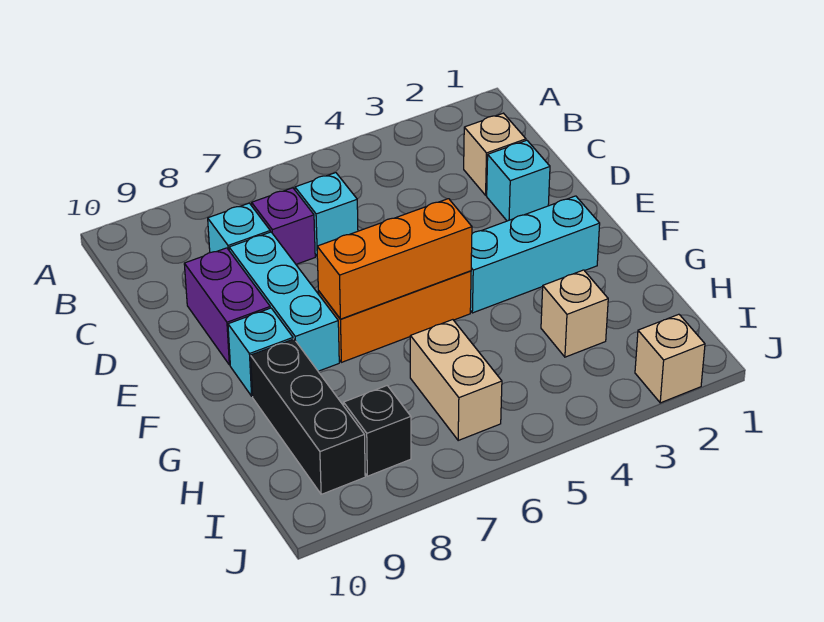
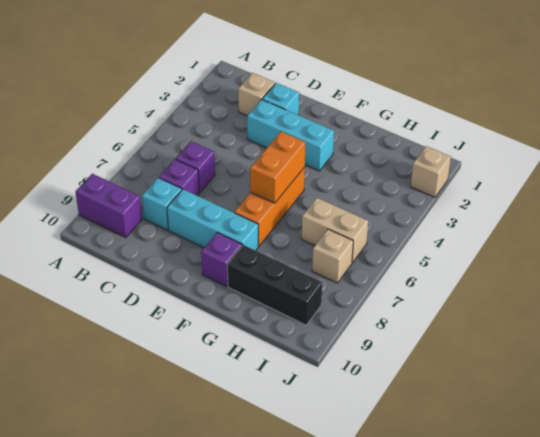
cyan brick C6 level 1 -> purple brick C6 level 1
purple brick D9:E9 level 1 -> purple brick A9:B9 level 1
cyan brick F2:F4 level 1 -> cyan brick D3:F3 level 1
orange brick F5:F7 level 2 -> orange brick F5:F6 level 2
cyan brick F9 level 1 -> purple brick F9 level 1
tan brick H3 level 1 -> tan brick I7 level 1
black brick I8 level 1 -> none

